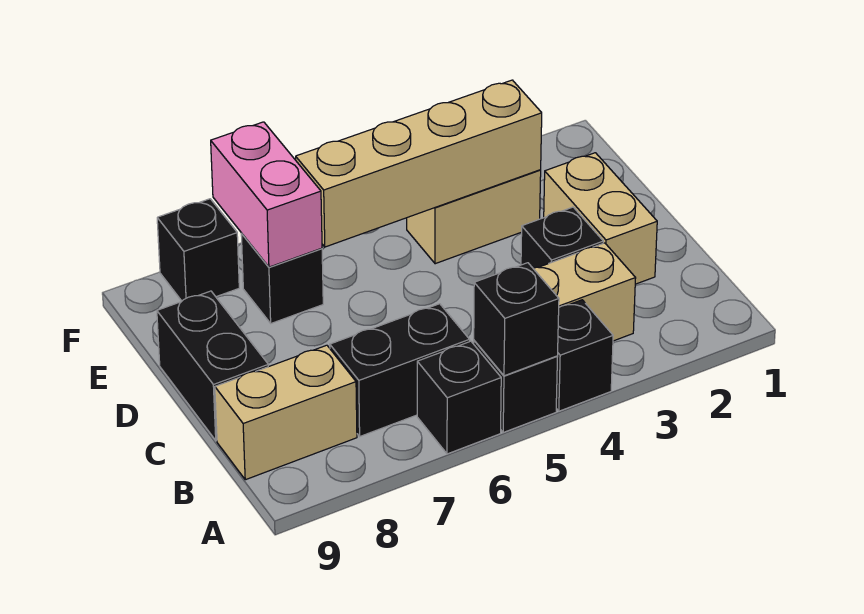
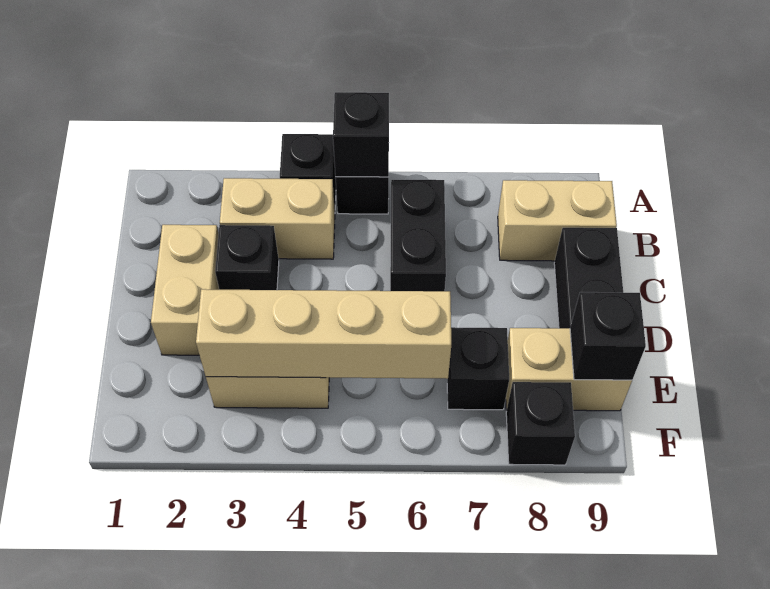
black brick A6 level 1 -> black brick E9 level 2
black brick B6:B7 level 1 -> black brick B6:C6 level 1
pink brick E7:F7 level 2 -> none
none -> tan brick E8:E9 level 1

